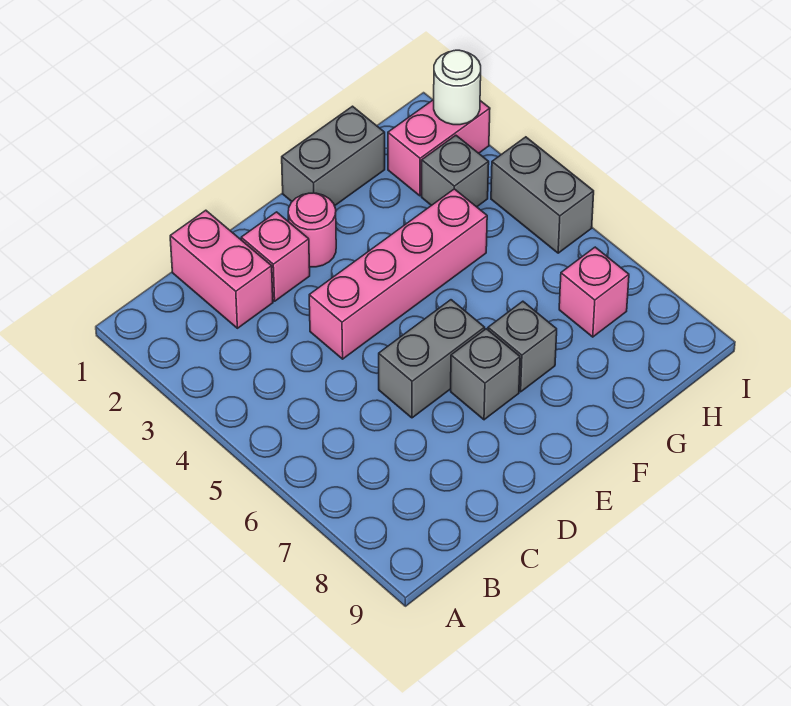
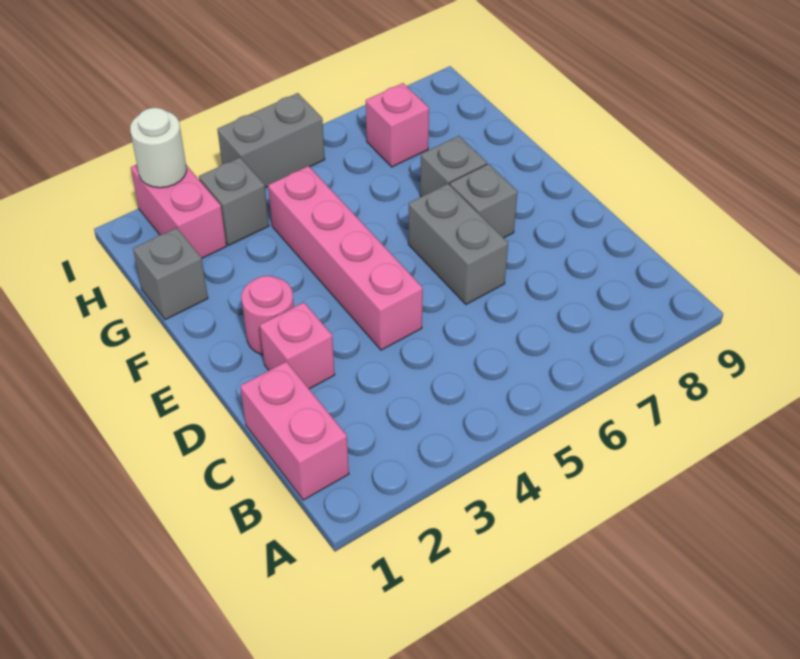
pink brick C1:C2 level 1 -> pink brick B1:C1 level 1
grey brick F1:G1 level 1 -> grey brick G1 level 1

